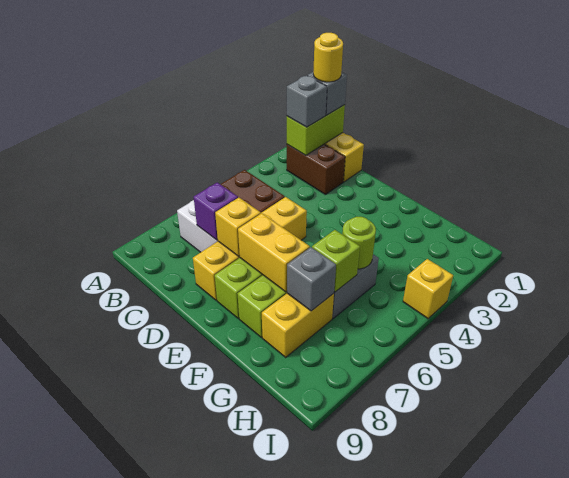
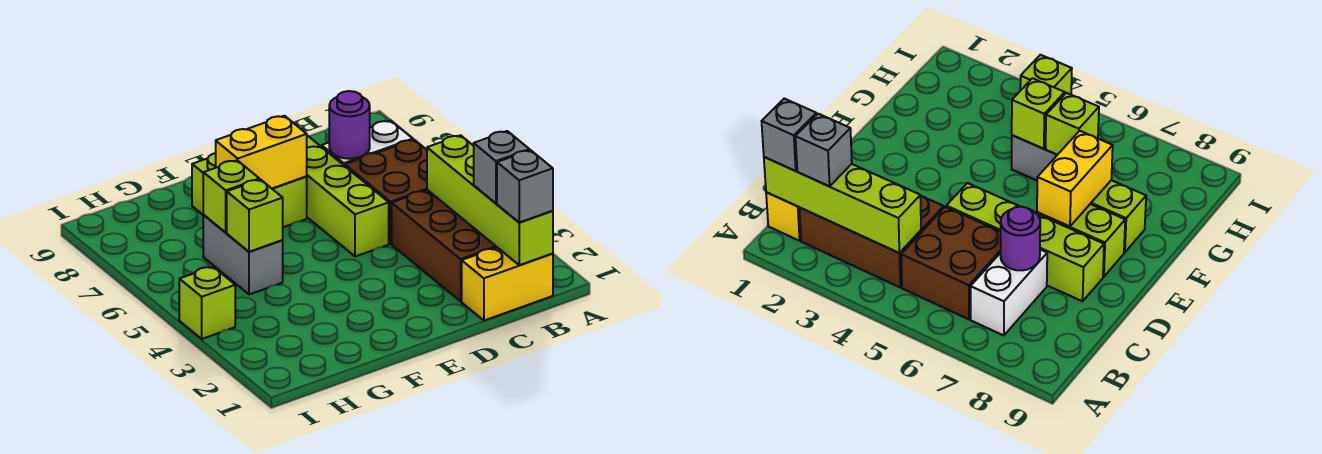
lime brick B1:B2 level 2 -> lime brick B1:B4 level 2
yellow round brick B1 level 4 -> none
brown brick B2:C2 level 1 -> brown brick B2:C4 level 1
purple brick C7 level 2 -> purple round brick C7 level 2
yellow brick D5:D8 level 1 -> lime brick D5:D8 level 1
yellow brick D7 level 2 -> none
lime round brick G5 level 2 -> lime brick G5 level 2
yellow brick G7:G8 level 1 -> none
grey brick G7 level 2 -> none
yellow brick I4 level 1 -> lime brick I4 level 1

